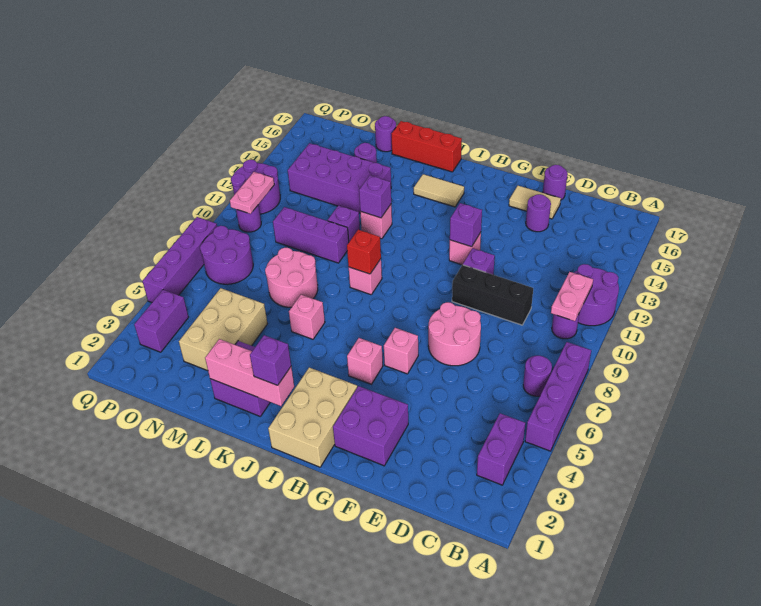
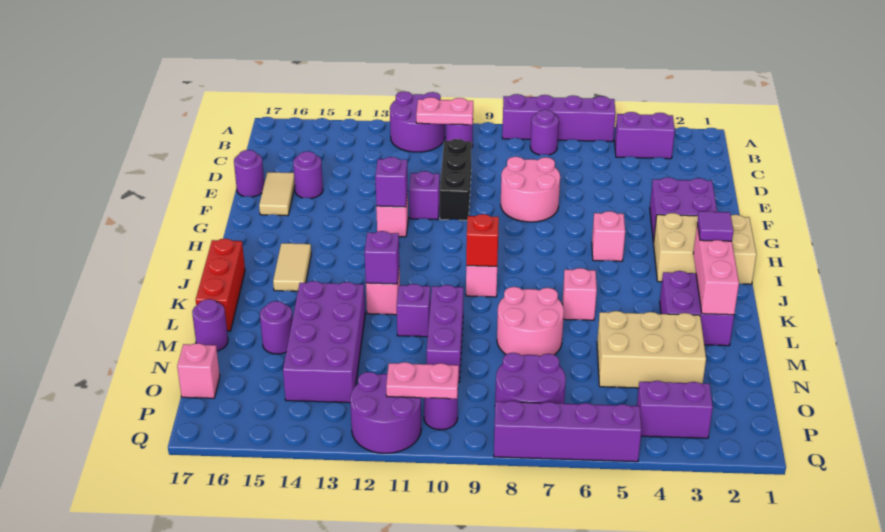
pink brick G6 level 1 -> pink brick O17 level 1
purple brick J2 level 3 -> purple tile J2 level 3

